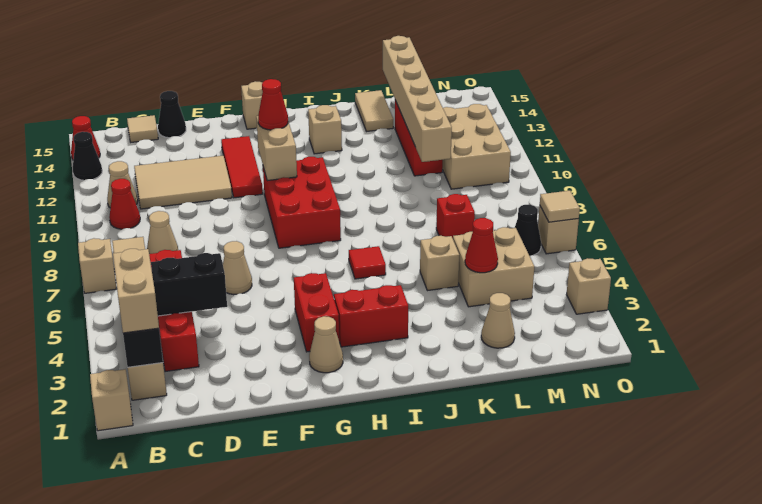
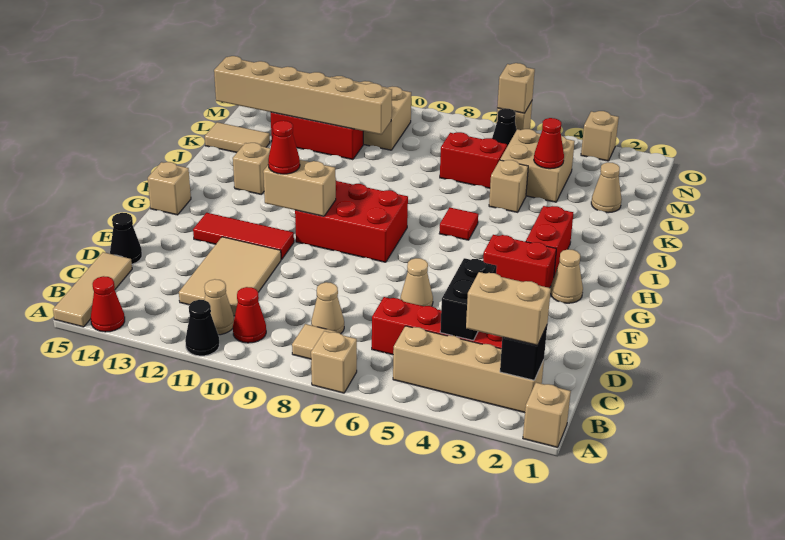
black cone A13 level 1 -> black cone A11 level 1
tan tile C15 level 1 -> tan tile A15:C15 level 1
red brick L7 level 1 -> red brick L6:L7 level 1
tan tile O6 level 2 -> tan brick O6 level 2

